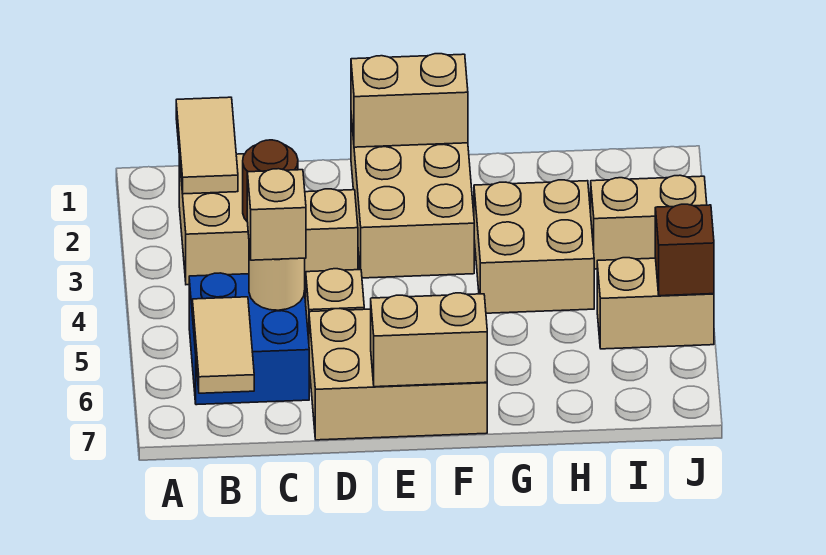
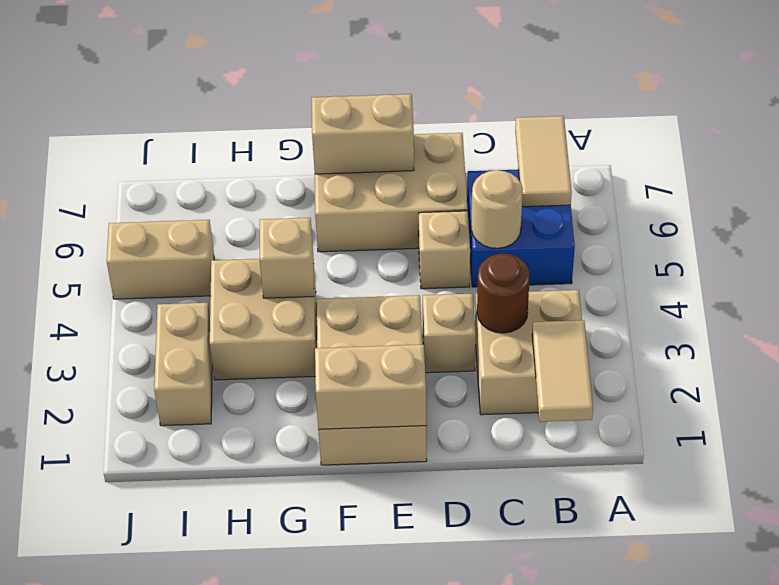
tan brick C5 level 3 -> tan brick G4 level 2
tan brick I3:J3 level 1 -> tan brick I2:I3 level 1
brown brick J5 level 2 -> none

